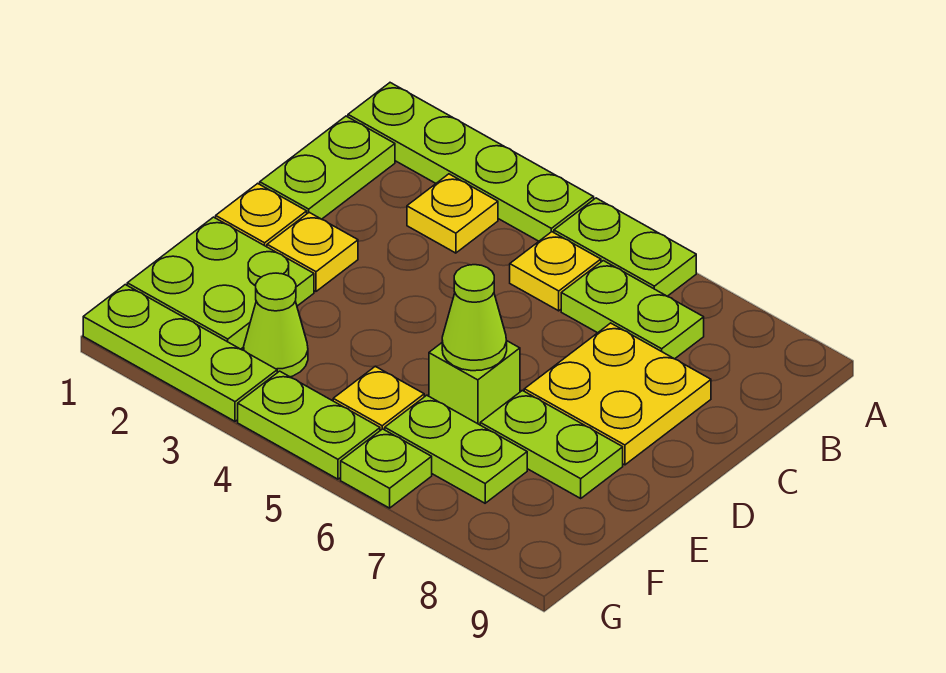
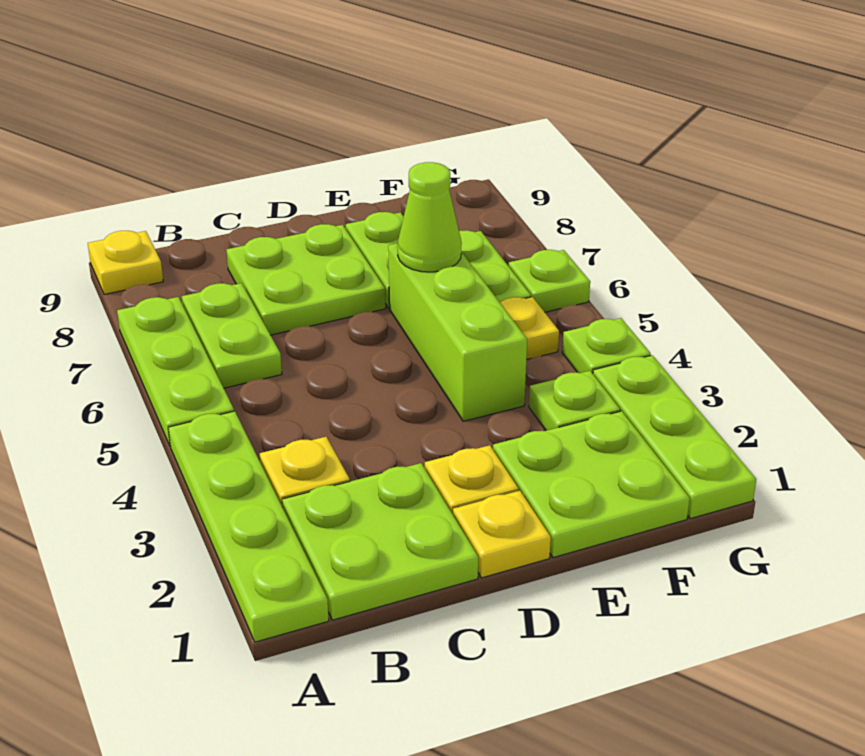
lime plate A5:A6 level 1 -> lime plate A5:A7 level 1
lime plate B1:C1 level 1 -> lime plate B1:C2 level 1
yellow plate B5 level 1 -> yellow plate A9 level 1
yellow plate C7:D8 level 1 -> lime plate C7:D8 level 1
lime brick E6 level 1 -> lime brick E4:E6 level 1
lime cone F3 level 1 -> lime plate F3 level 1
lime plate G4:G5 level 1 -> lime plate G4 level 1

